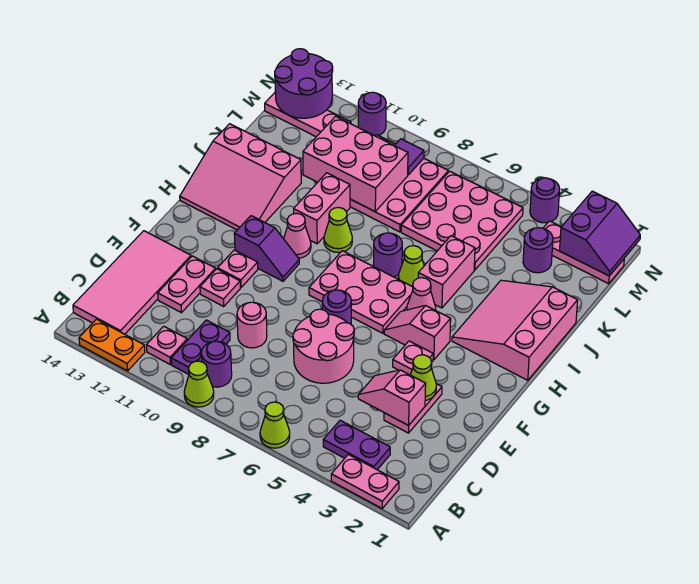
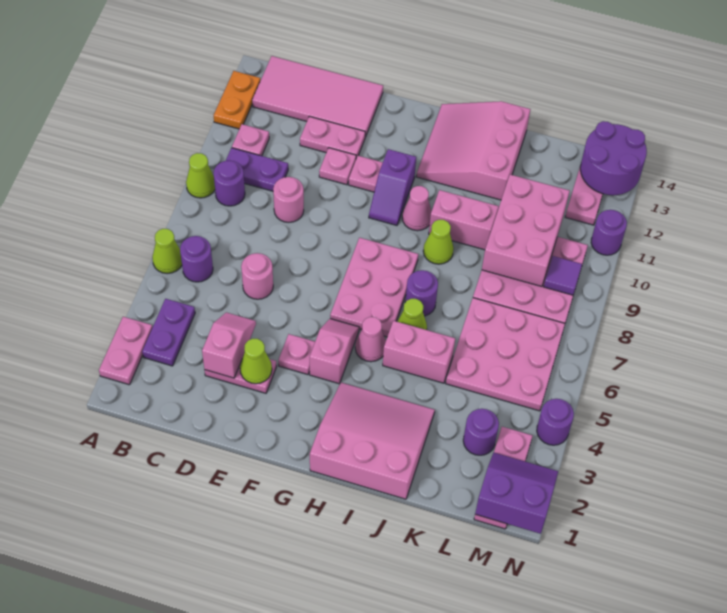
pink round brick D6:E7 level 1 -> pink round brick D6 level 1
purple round brick F7 level 1 -> purple round brick B6 level 1
purple slope M1:N2 level 2 top 2 -> purple slope M1:N2 level 2 top 1

